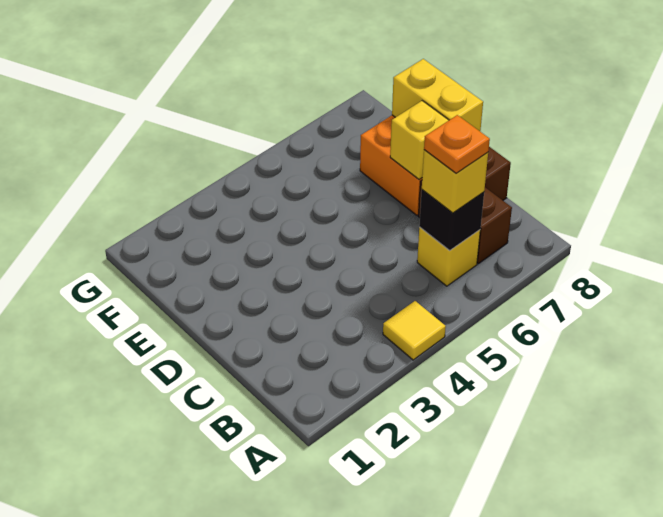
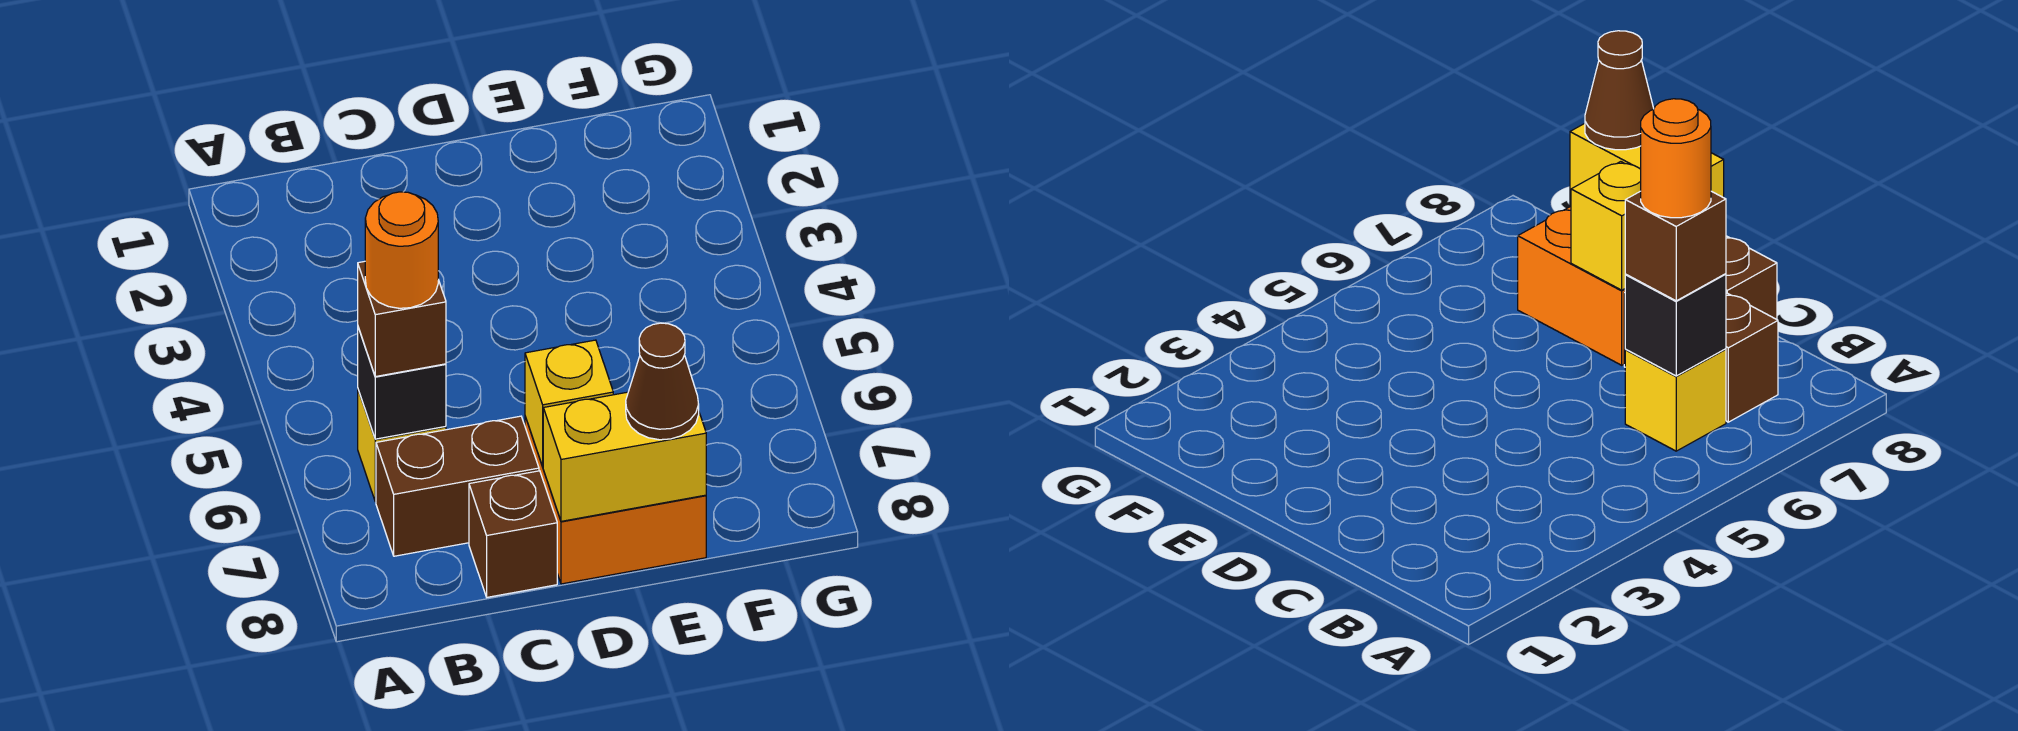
yellow tile A4 level 1 -> none
yellow brick B6 level 3 -> brown brick B6 level 3
orange plate B6 level 4 -> orange round brick B6 level 4
none -> brown cone E8 level 3

